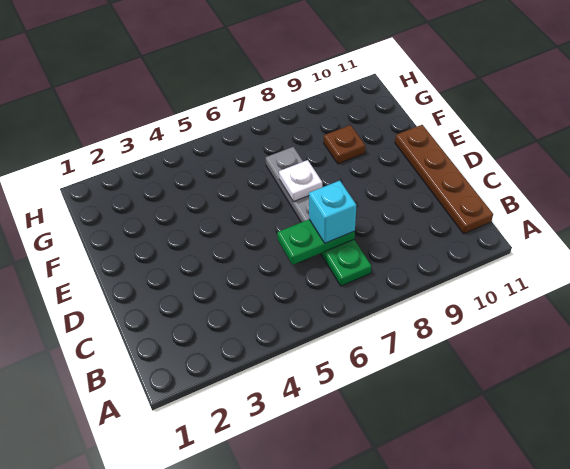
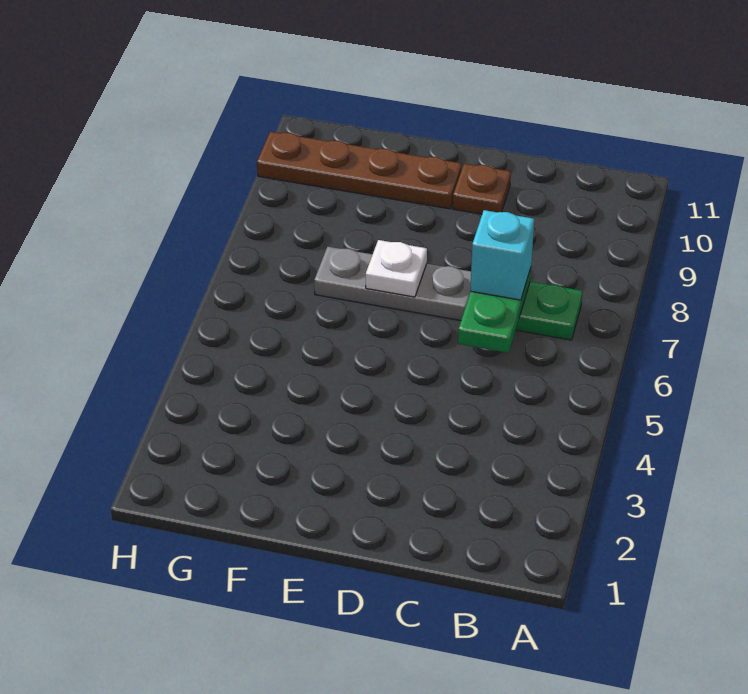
brown plate B11:E11 level 1 -> brown plate E10:H10 level 1
brown plate F9 level 1 -> brown plate D10 level 1

